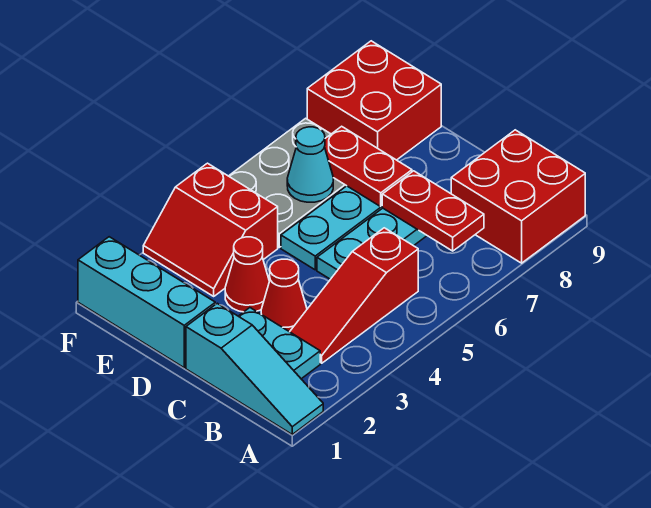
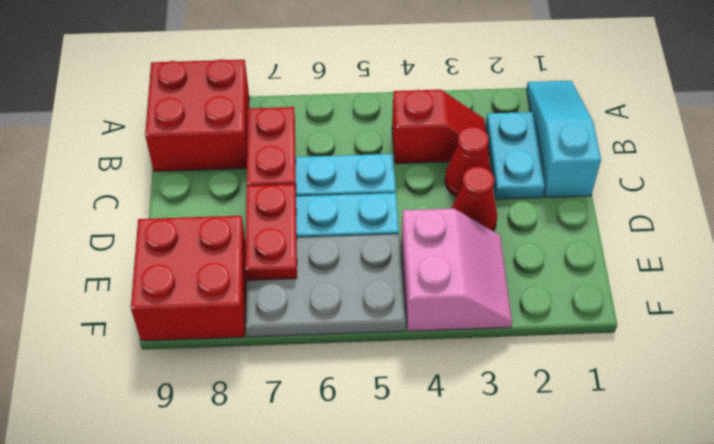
red slope B3:B5 level 1 top 5 -> red slope B3:B4 level 1 top 4
cyan brick D1:F1 level 1 -> none
red slope E3:F4 level 1 top 4 -> pink slope E3:F4 level 1 top 4
cyan cone E6 level 2 -> none

